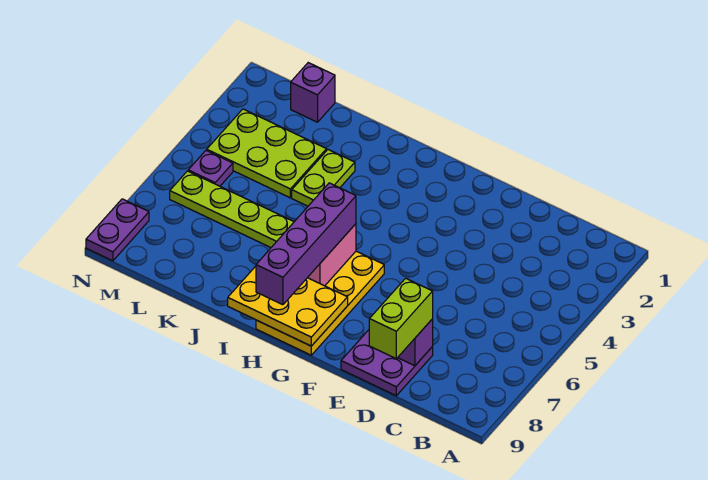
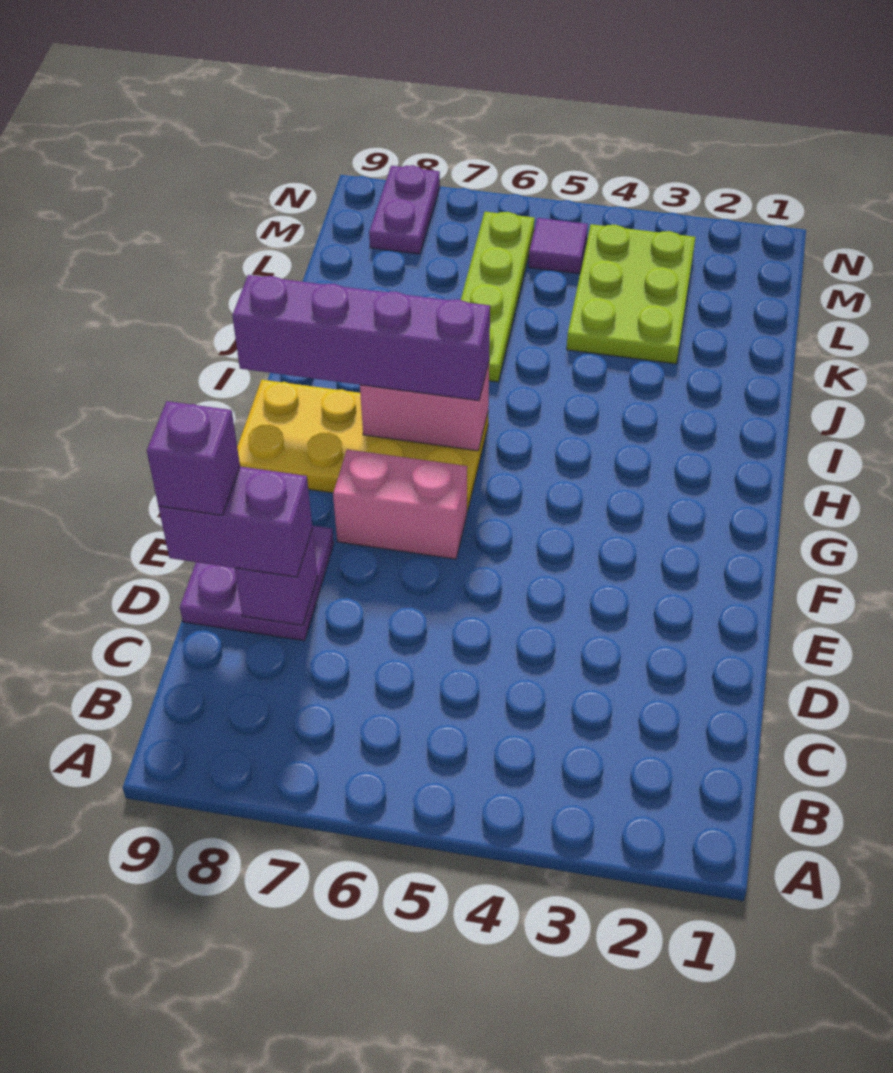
lime brick D8:D9 level 3 -> purple brick D8:D9 level 3
none -> pink brick F6:F7 level 1
yellow plate G8:I9 level 2 -> none
lime plate J3:J4 level 1 -> none
purple brick L1 level 1 -> purple brick D9 level 4
purple plate M5 level 1 -> purple tile M5 level 1
purple plate N8:N9 level 1 -> purple plate M8:N8 level 1

